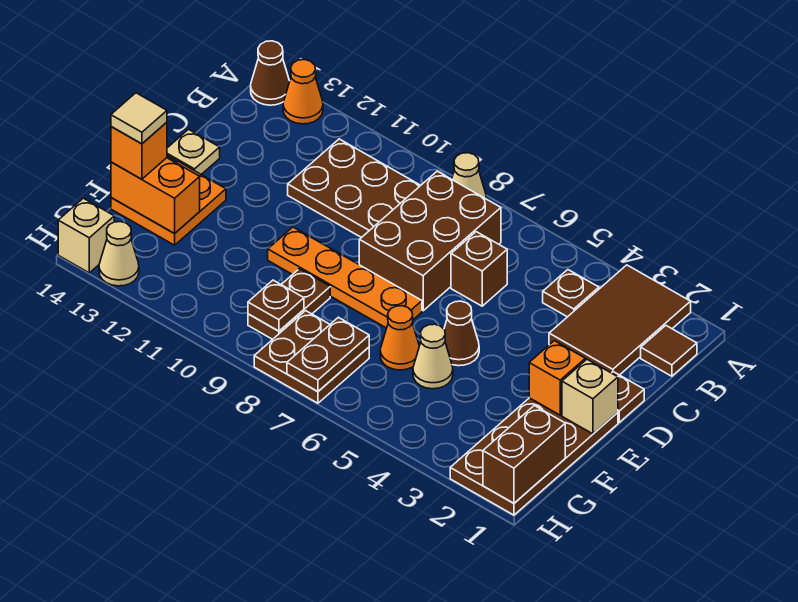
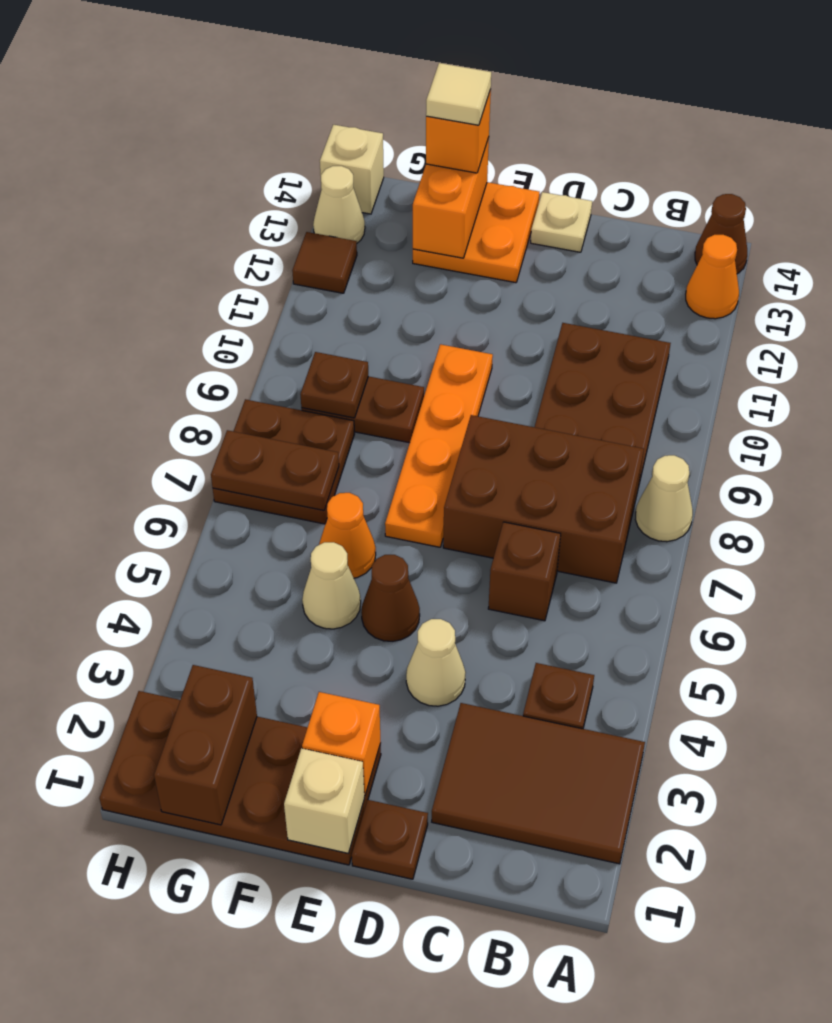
brown tile B1 level 1 -> brown tile H12 level 1
none -> tan cone D4 level 1
brown brick G1:H1 level 2 -> brown brick G1:G2 level 2

